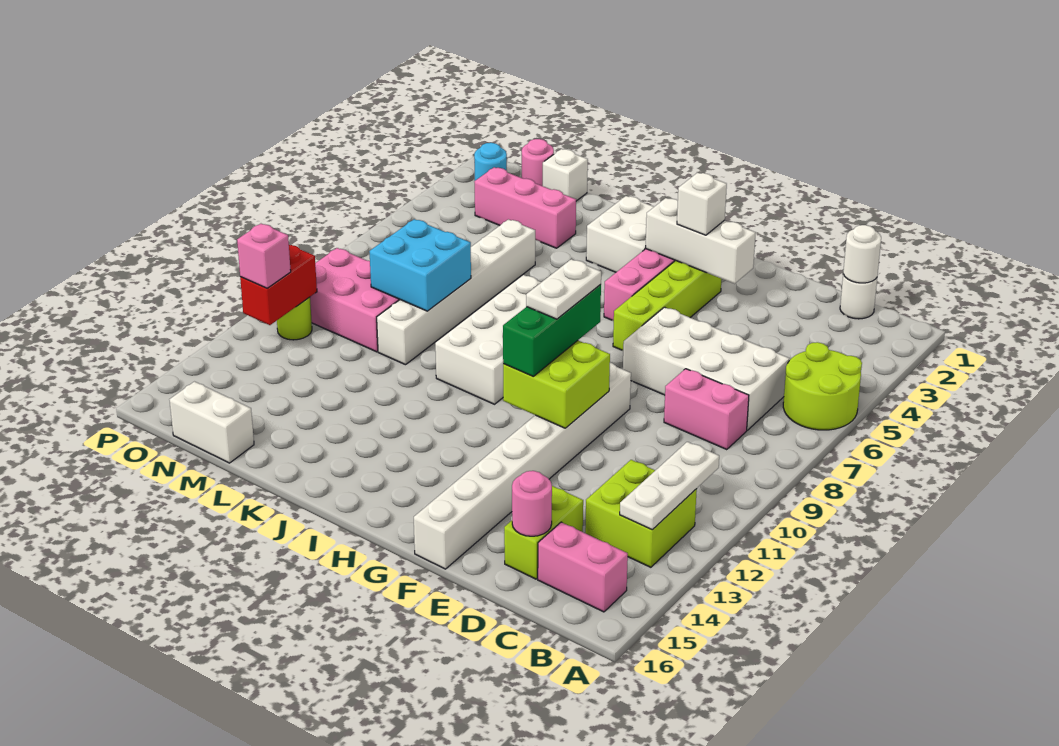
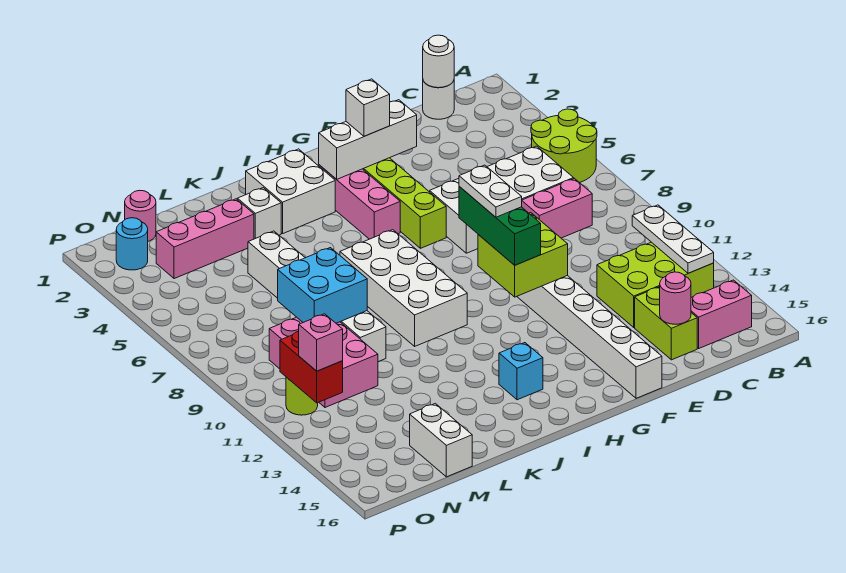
lime brick B12:C13 level 1 -> lime brick B12:D13 level 1
none -> cyan brick I14 level 1
white brick M1 level 1 -> white brick K3 level 1
pink brick M9:O10 level 1 -> pink brick M9:N11 level 1
white brick M16:N16 level 1 -> white brick M15:M16 level 1

